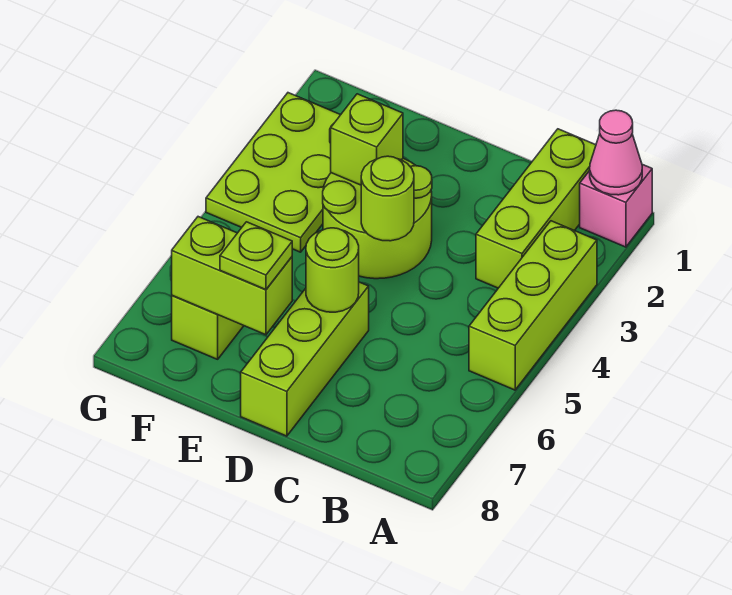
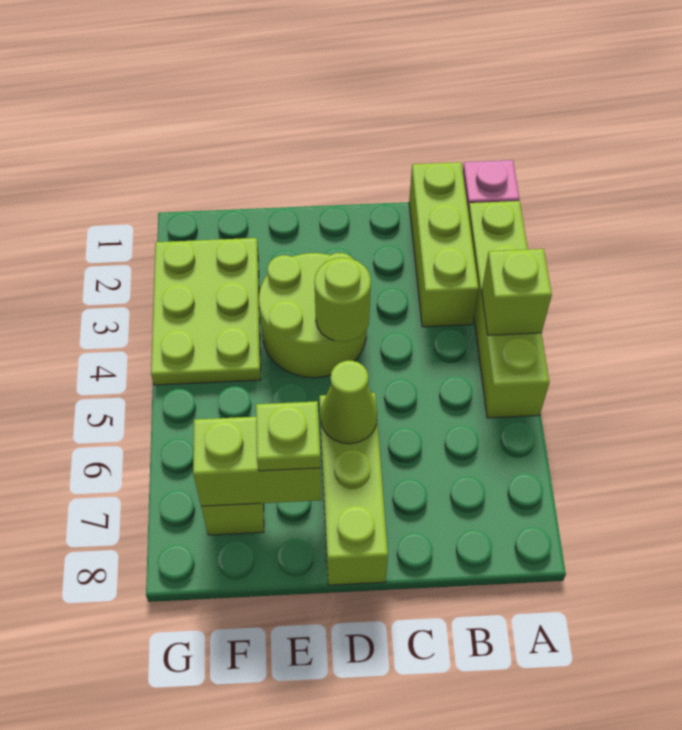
pink cone A1 level 2 -> none
lime brick A3:A5 level 1 -> lime brick A2:A5 level 1
lime round brick D6 level 2 -> lime cone D6 level 2
lime brick E3 level 2 -> lime brick A4 level 2

